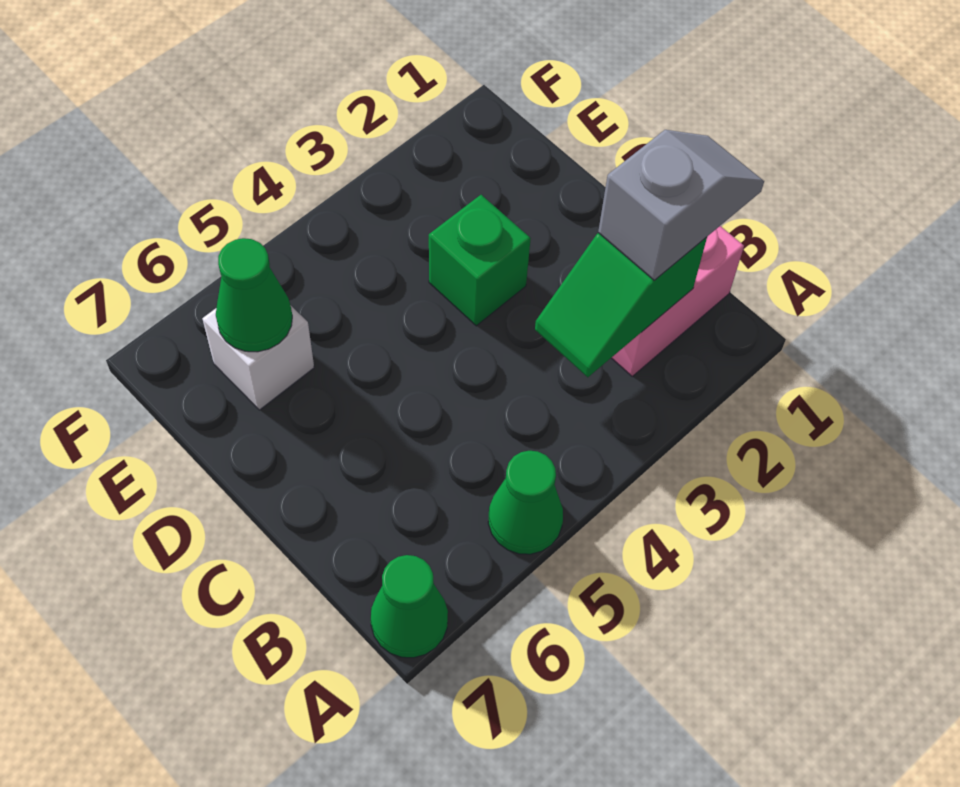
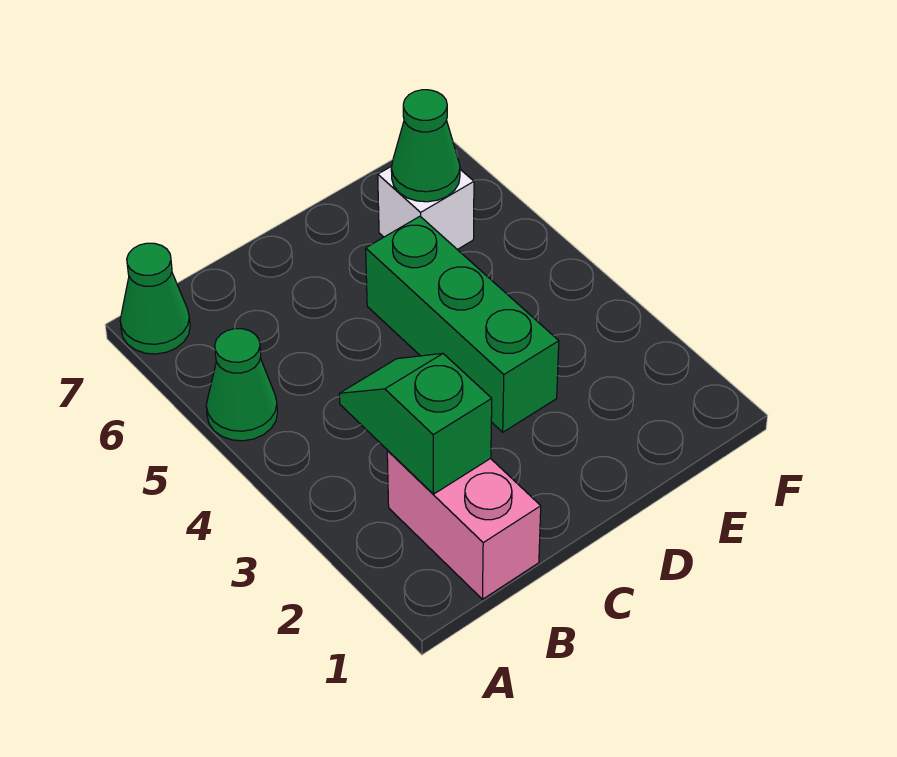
grey slope B1:B2 level 3 top 2 -> none
green brick D3 level 1 -> green brick D3:D5 level 1

